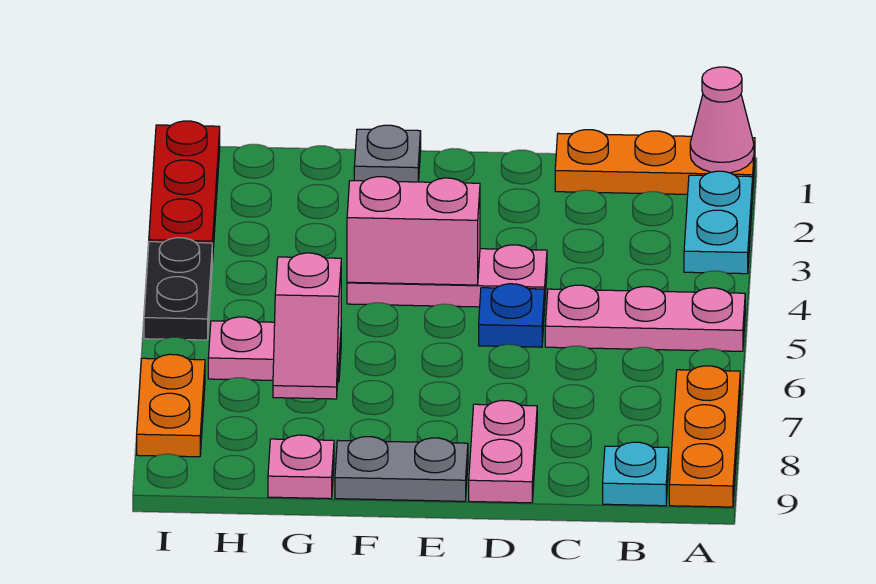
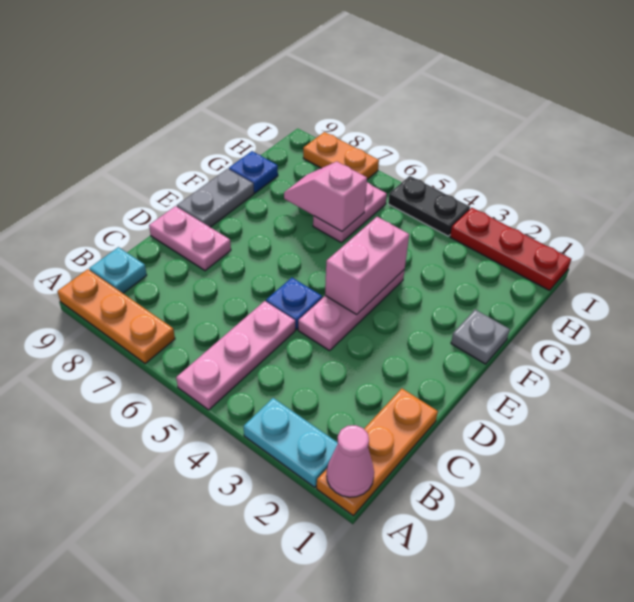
pink plate G9 level 1 -> blue plate G9 level 1

